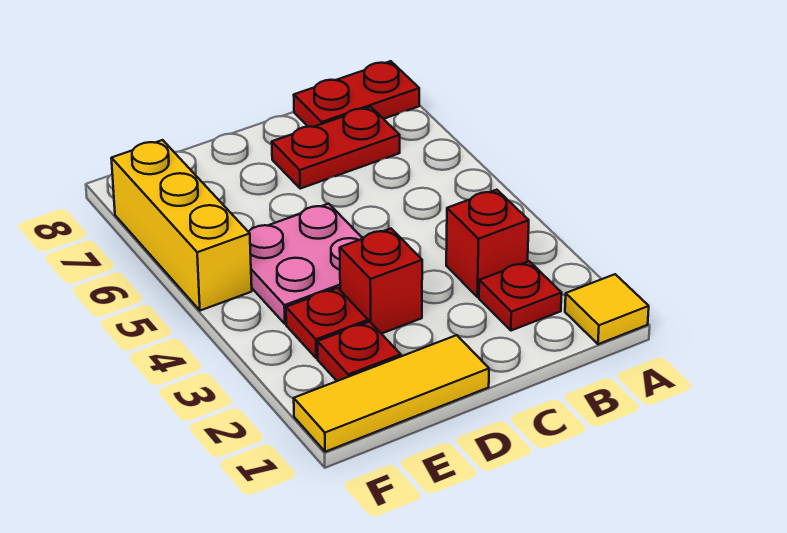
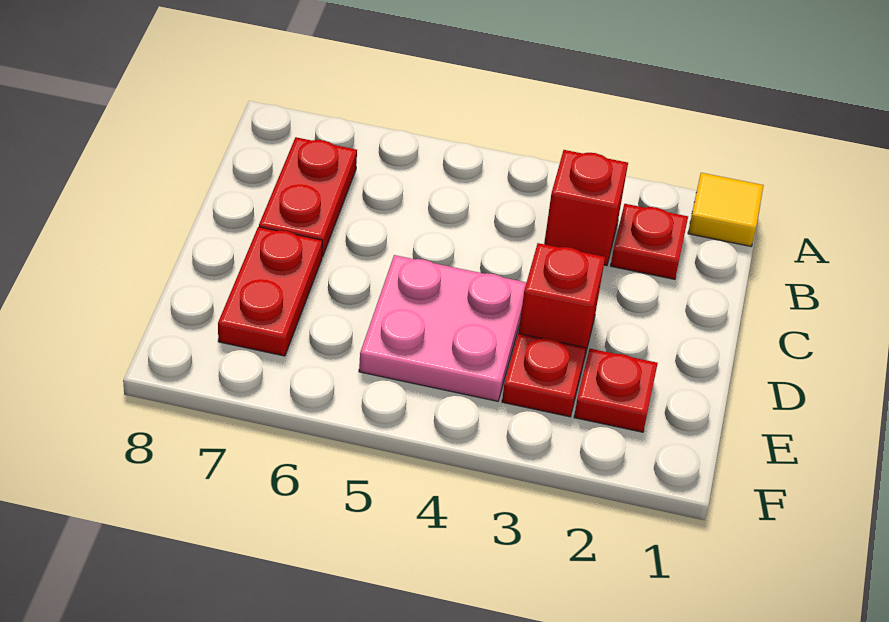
red plate A8:B8 level 1 -> red plate D7:E7 level 1
yellow tile D1:F1 level 1 -> none
yellow brick F5:F7 level 1 -> none

